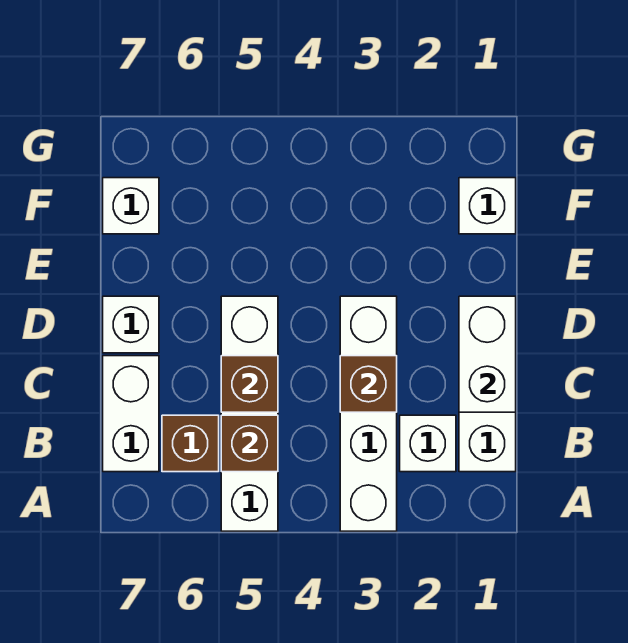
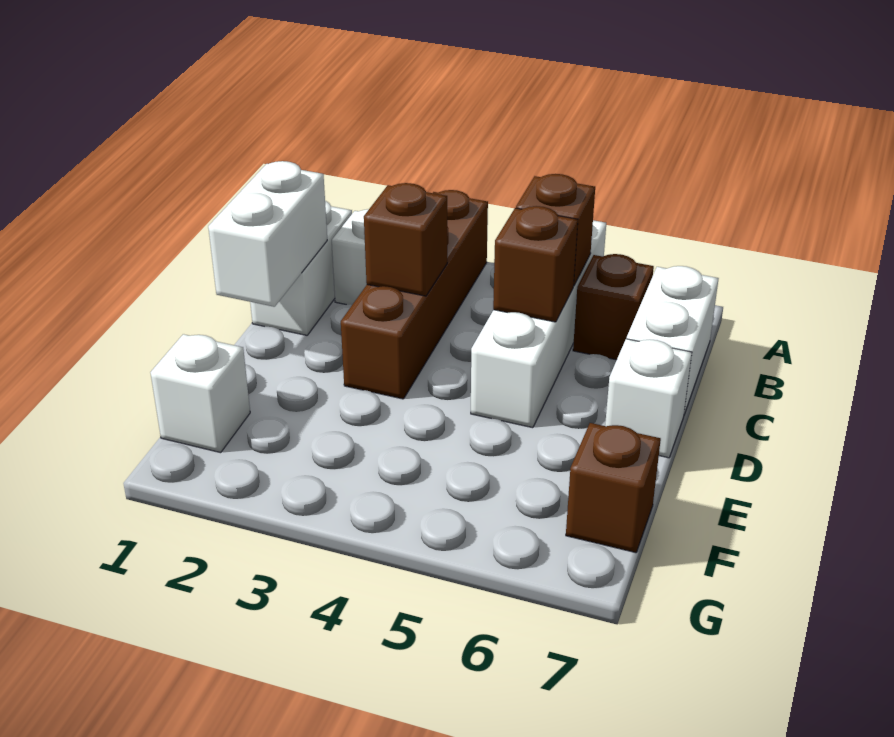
white brick A3:D3 level 1 -> brown brick A3:D3 level 1
white brick F7 level 1 -> brown brick F7 level 1

